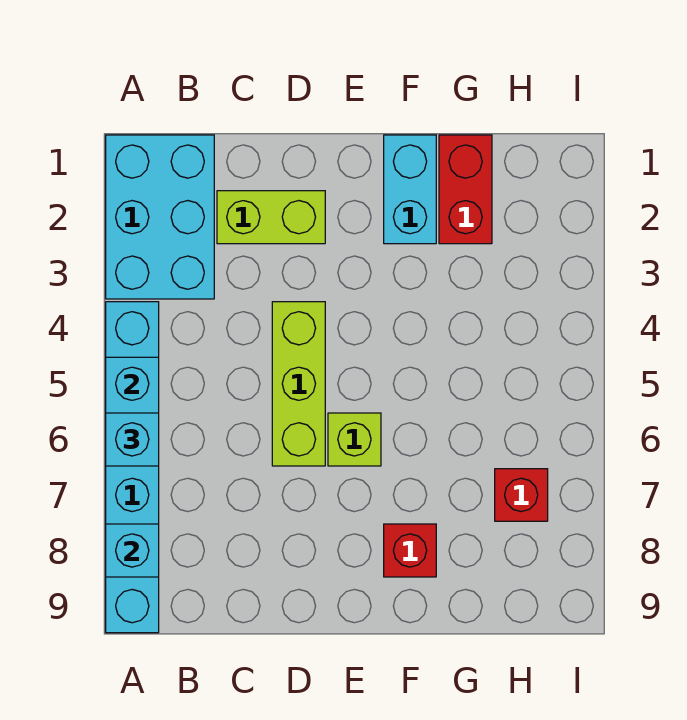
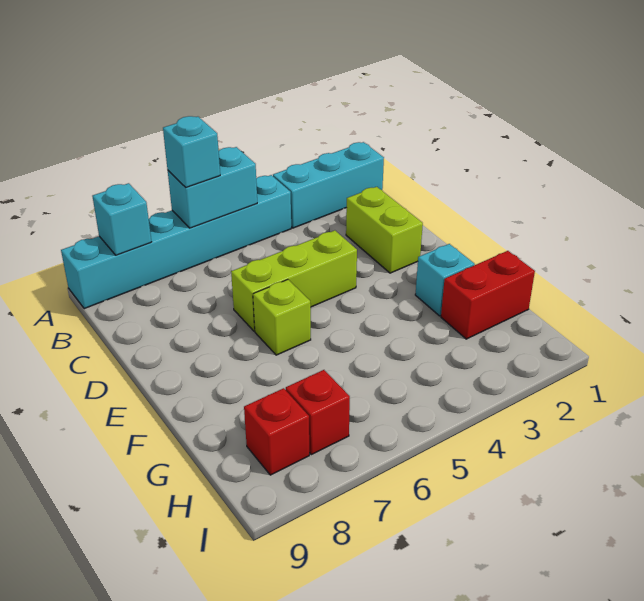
cyan brick A1:B3 level 1 -> cyan brick A1:A3 level 1
cyan brick F1:F2 level 1 -> cyan brick F2 level 1
red brick F8 level 1 -> red brick H8 level 1

